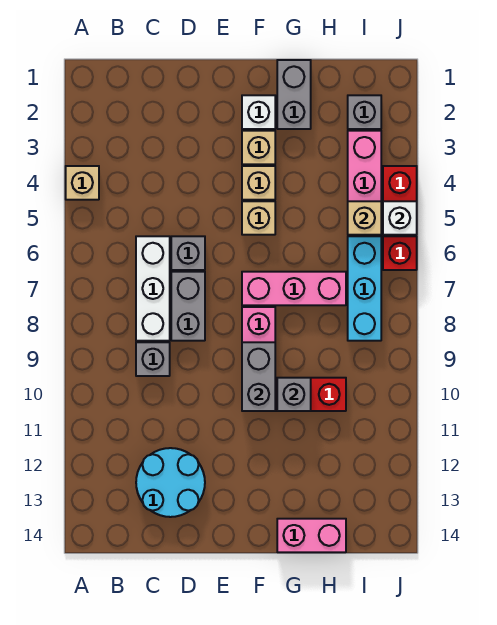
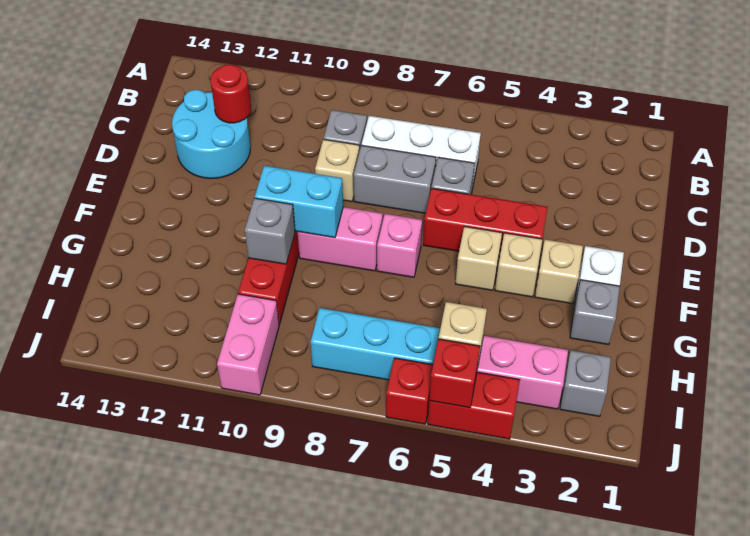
tan brick A4 level 1 -> tan brick D9 level 1
none -> red round brick C12 level 2
none -> red brick E4:E6 level 1
pink brick F7:H7 level 1 -> pink brick F7 level 1
grey brick F9:F10 level 2 -> cyan brick F9:F10 level 2
grey brick G1:G2 level 1 -> grey brick G2 level 1
pink brick G14:H14 level 1 -> pink brick I10:J10 level 1
white brick J5 level 2 -> red brick J5 level 2

